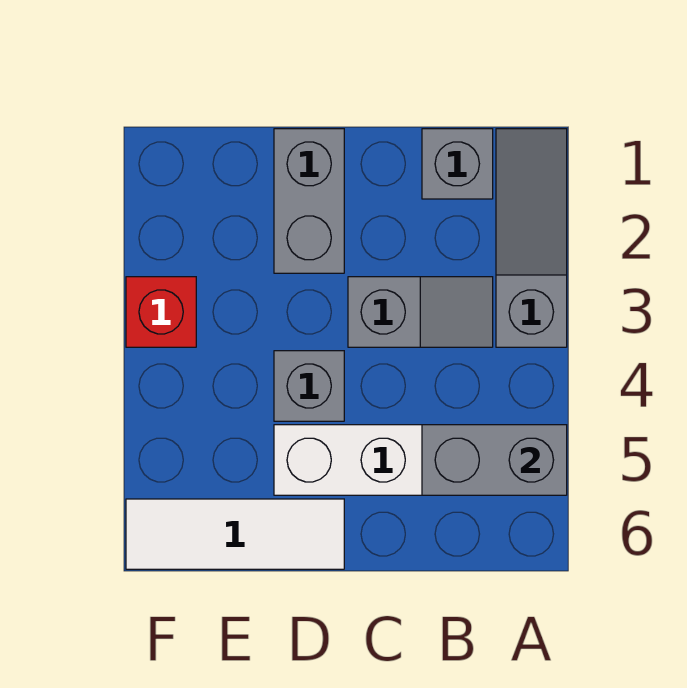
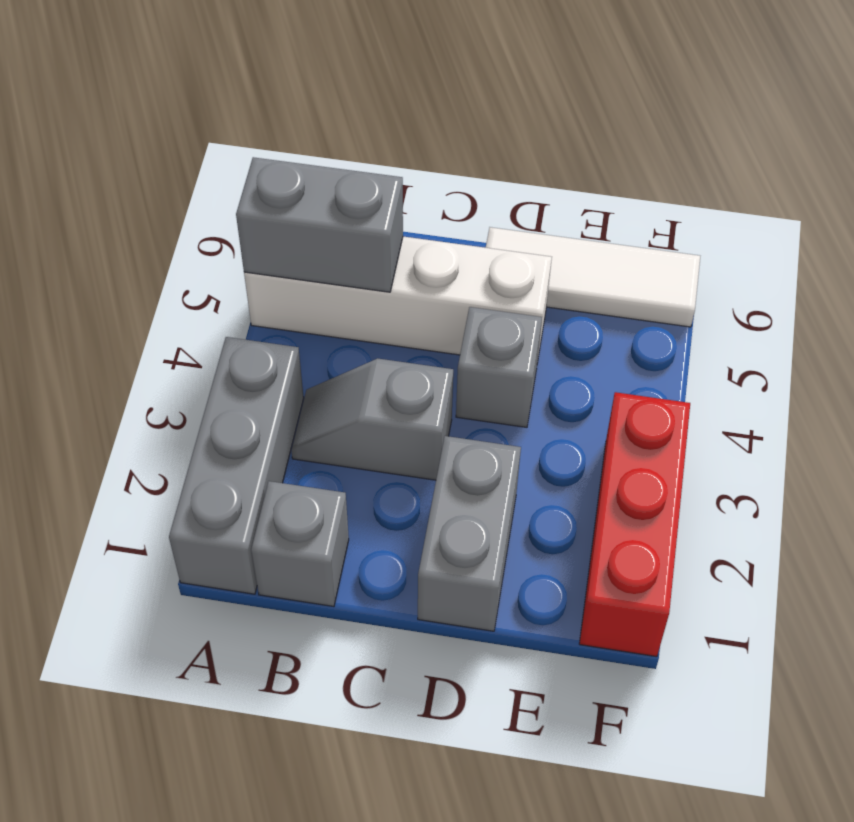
grey slope A1:A3 level 1 top 3 -> grey brick A1:A3 level 1
red brick F3 level 1 -> red brick F1:F3 level 1

